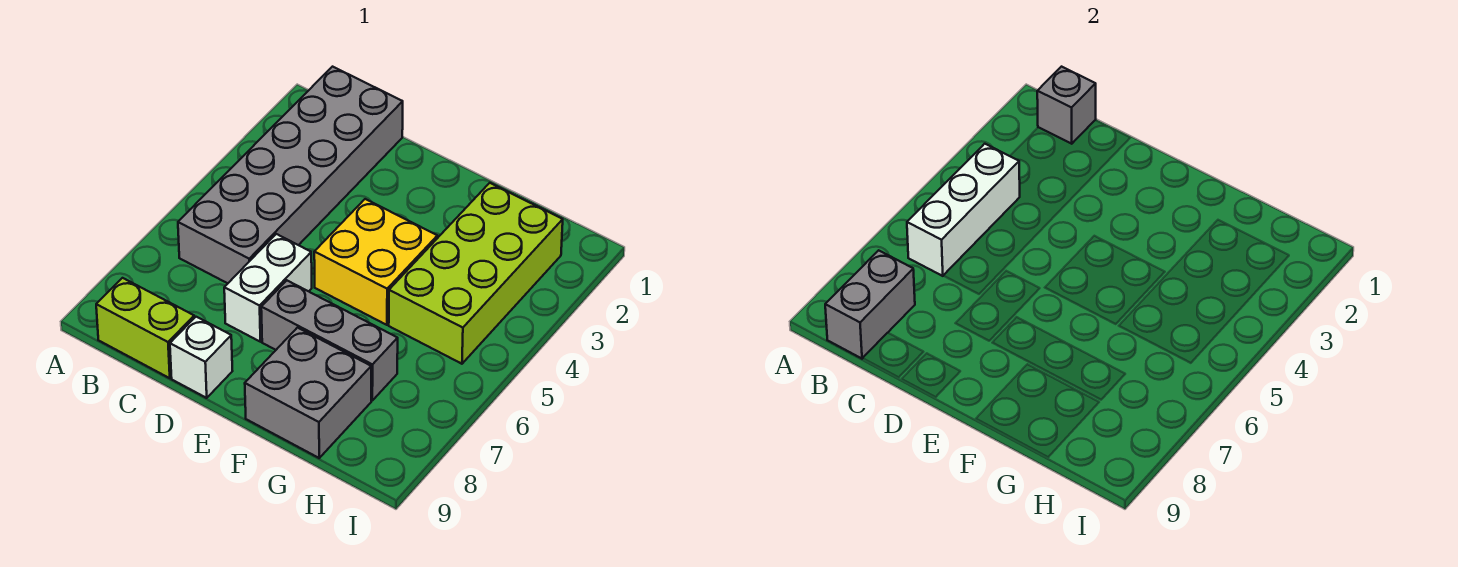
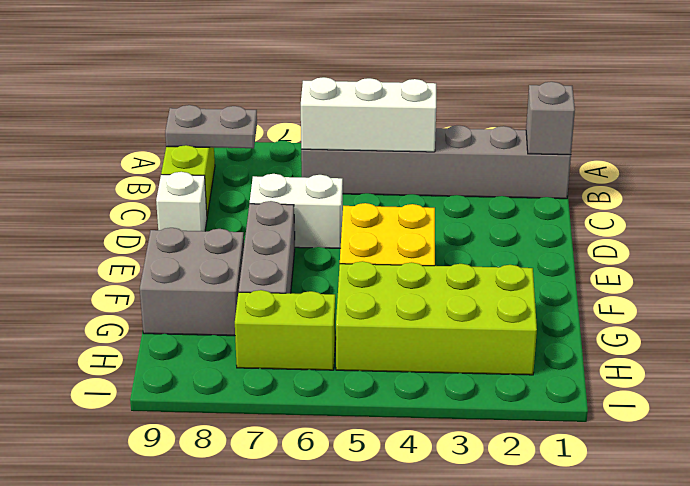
grey brick B1:C6 level 1 -> grey brick B1:B6 level 1
grey brick B8:B9 level 2 -> grey plate B8:B9 level 2
none -> lime brick H6:H7 level 1

